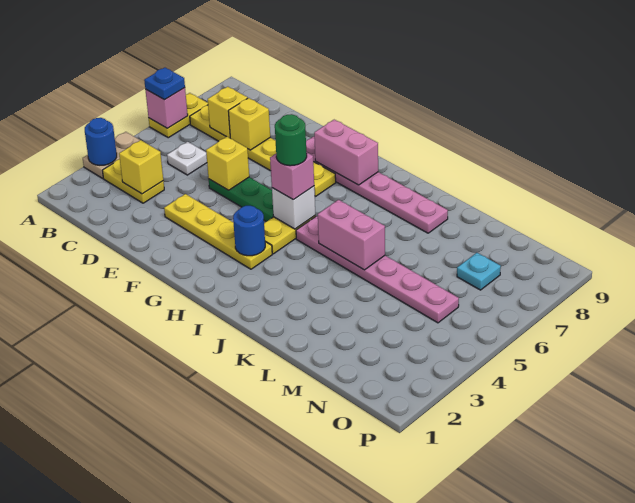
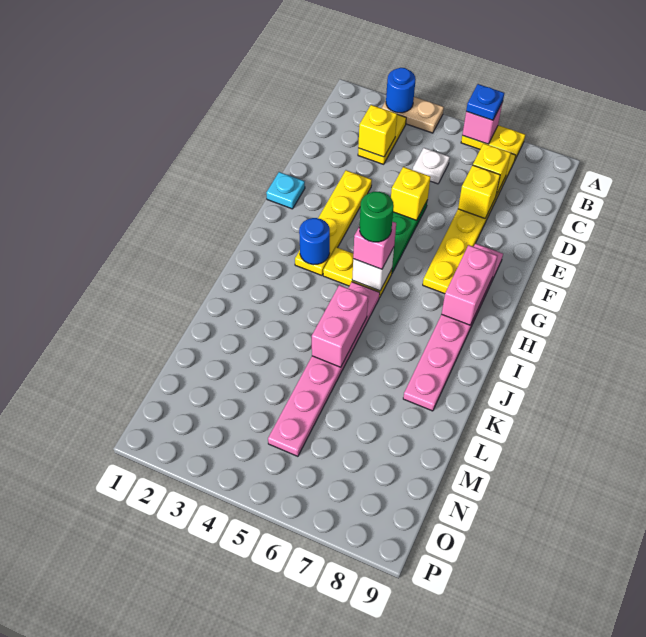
cyan plate N7 level 1 -> cyan plate F1 level 1

